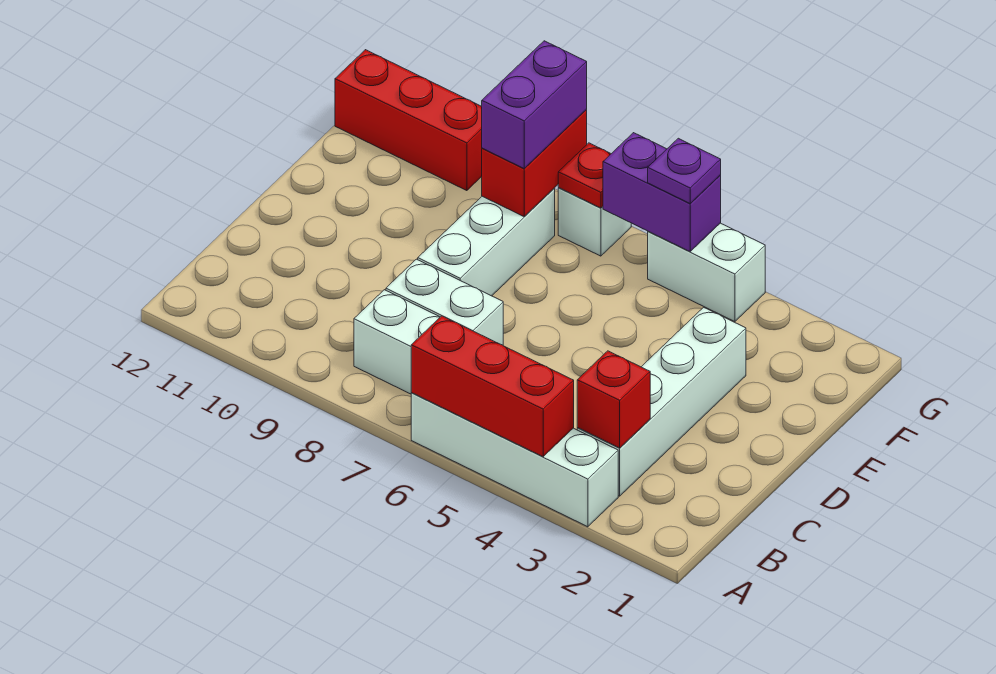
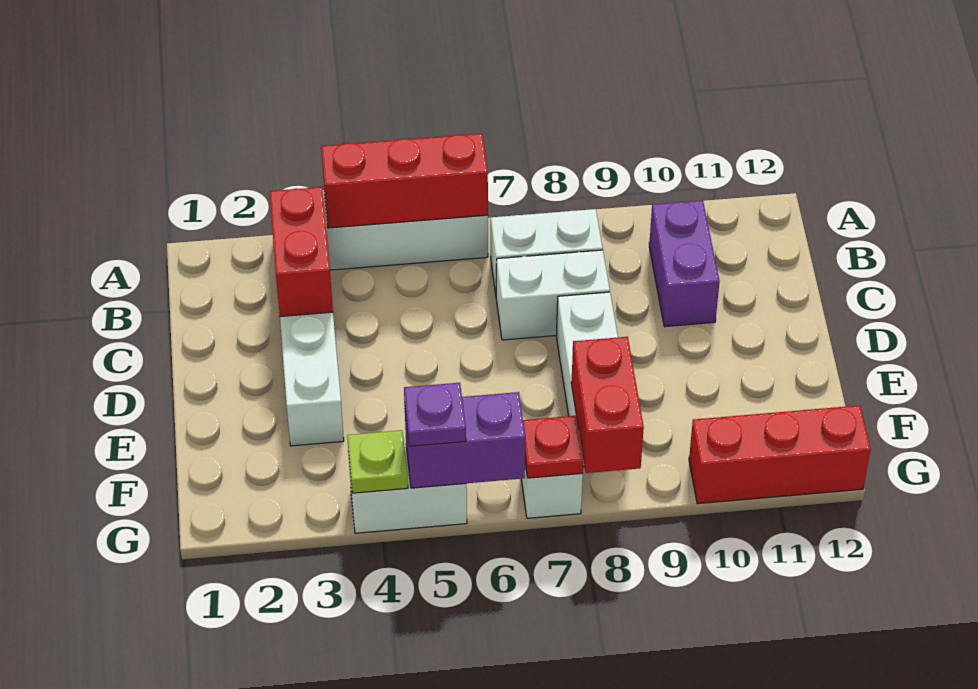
red brick B3 level 2 -> red brick B3:C3 level 2
purple brick F8:G8 level 3 -> purple brick B10:C10 level 1
none -> lime plate G4 level 2

